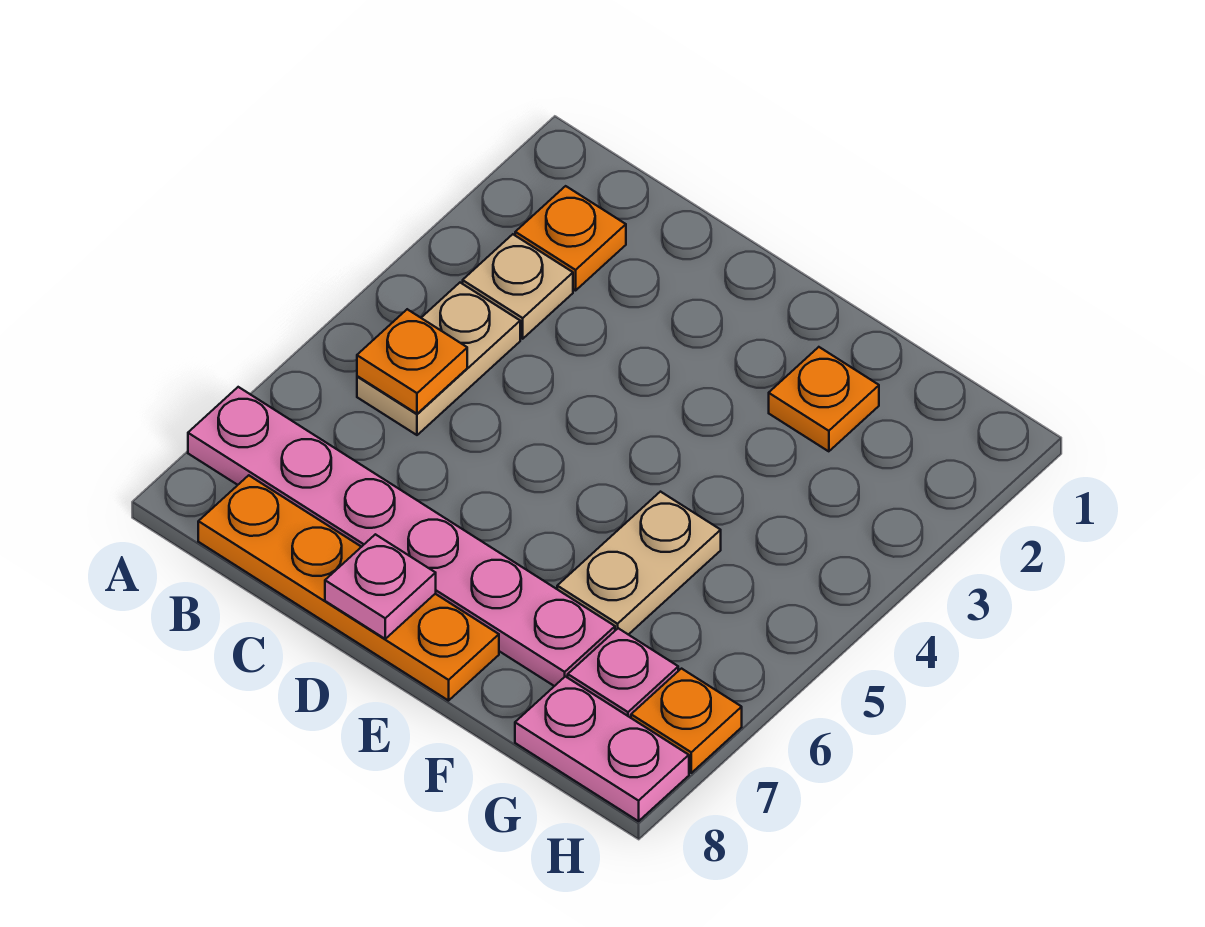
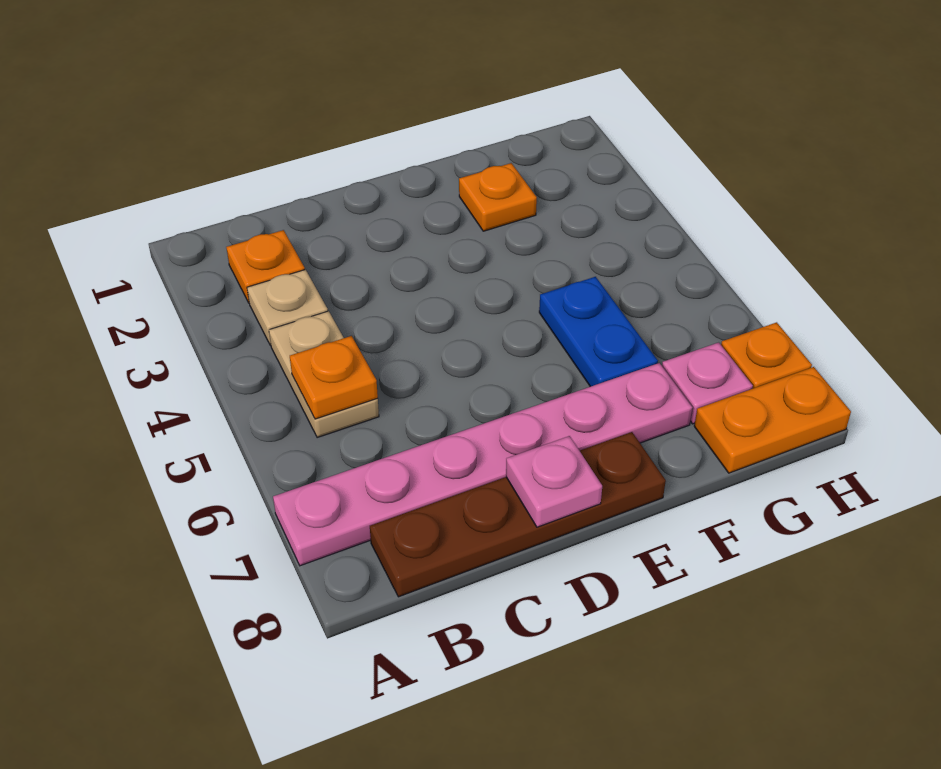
orange plate B8:E8 level 1 -> brown plate B8:E8 level 1
tan plate F5:F6 level 1 -> blue plate F5:F6 level 1
pink plate G8:H8 level 1 -> orange plate G8:H8 level 1

